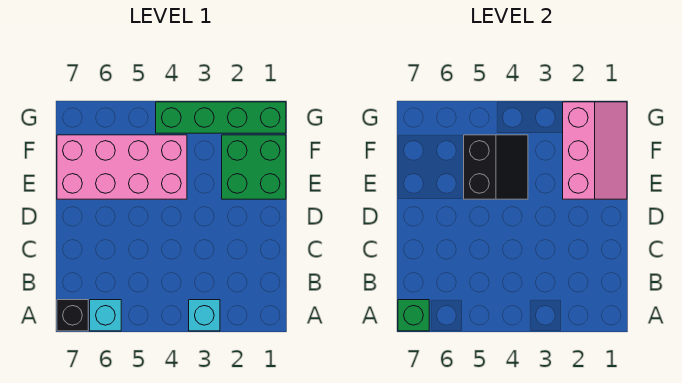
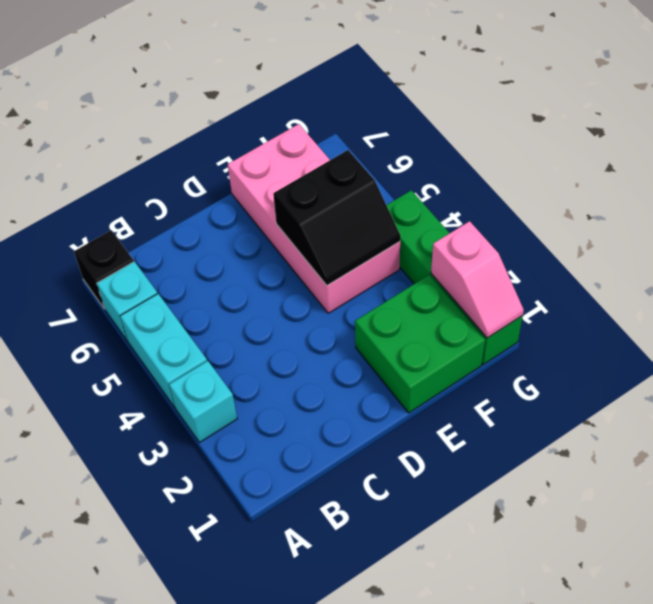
none -> cyan brick A4:A5 level 1
green brick A7 level 2 -> none
pink slope E1:G2 level 2 top 2 -> pink slope G1:G2 level 2 top 2

